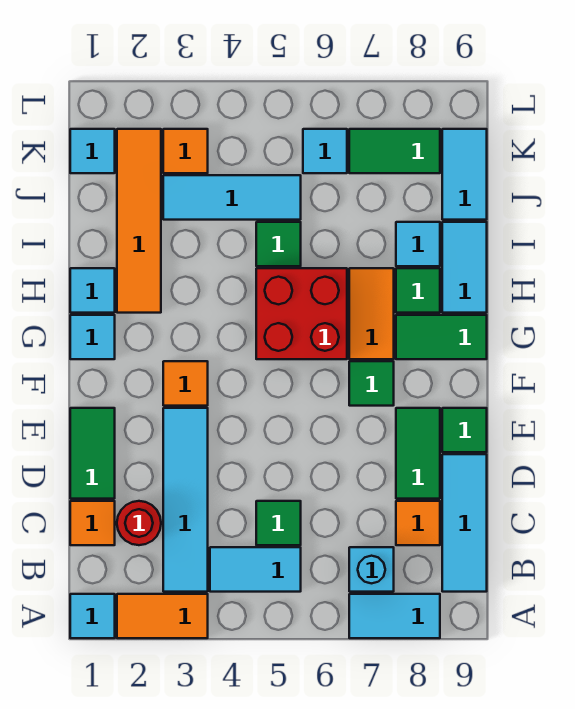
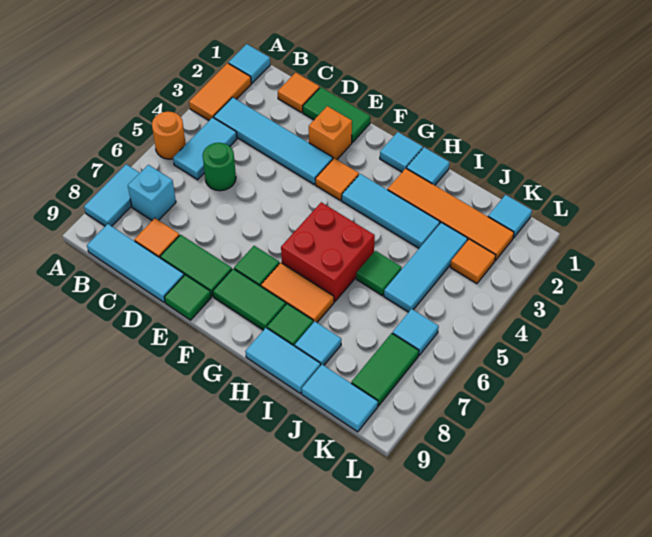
none -> orange round brick A5 level 1
red round brick C2 level 1 -> none
green tile C5 level 1 -> green round brick C5 level 1
none -> orange brick E2 level 1
none -> cyan tile G3:I3 level 1
green tile G8:G9 level 1 -> green tile F8:G8 level 1

